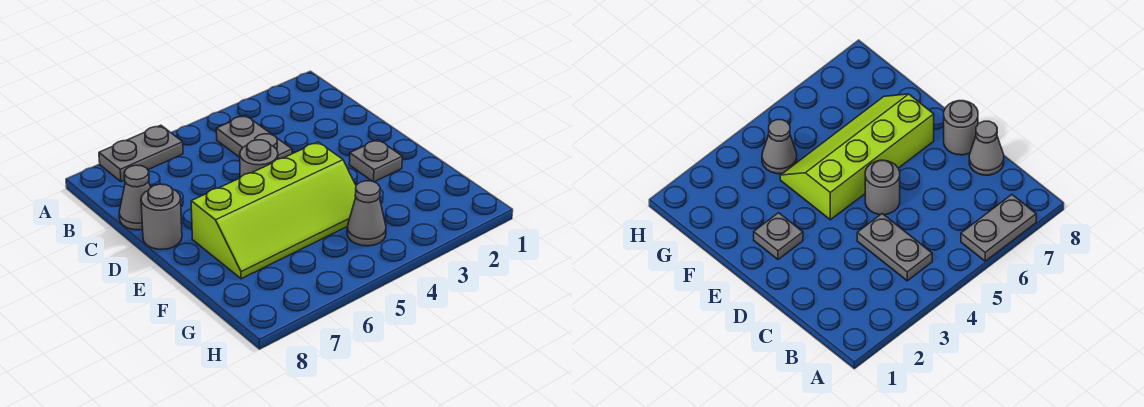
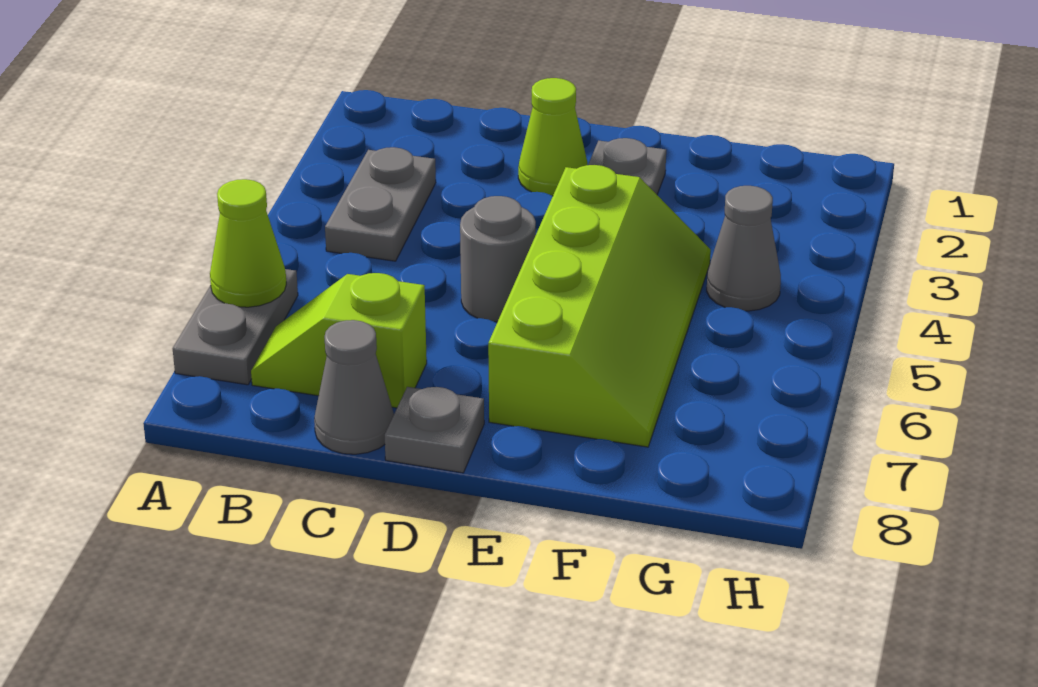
none -> lime cone A6 level 2
grey plate B4:C4 level 1 -> grey plate B3:B4 level 1
none -> lime slope B7:C7 level 1 top C
none -> lime cone D2 level 1
grey round brick D8 level 1 -> grey plate D8 level 1

